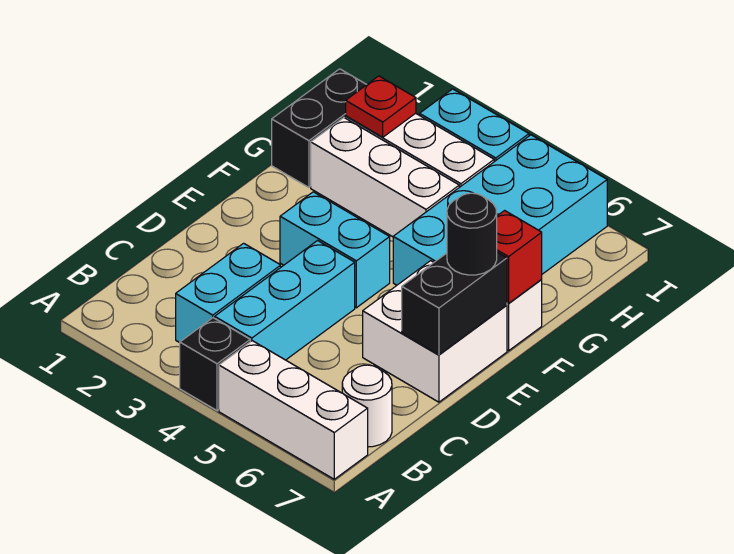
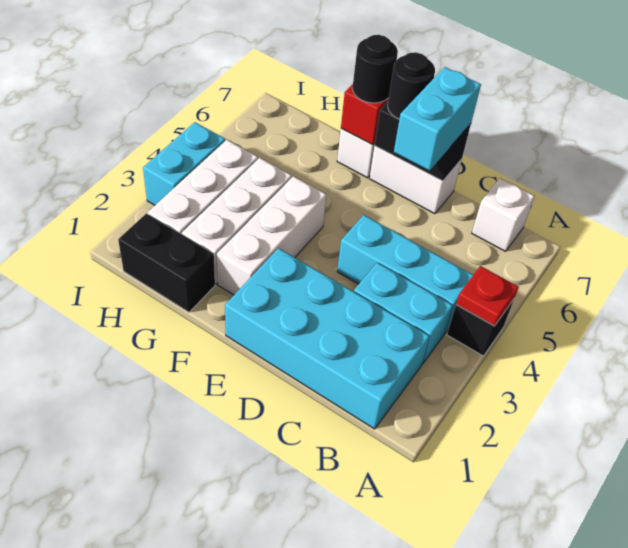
white brick A5:A7 level 1 -> white brick F2:F4 level 1
white round brick B7 level 1 -> white brick B7 level 1
white brick D6:E7 level 1 -> white brick D7:E7 level 1
cyan brick E3:E4 level 1 -> cyan brick D6:D7 level 3
cyan brick F5:I6 level 1 -> cyan brick B1:E2 level 1
none -> black round brick F7 level 3
red plate H2 level 2 -> red plate A4 level 2

